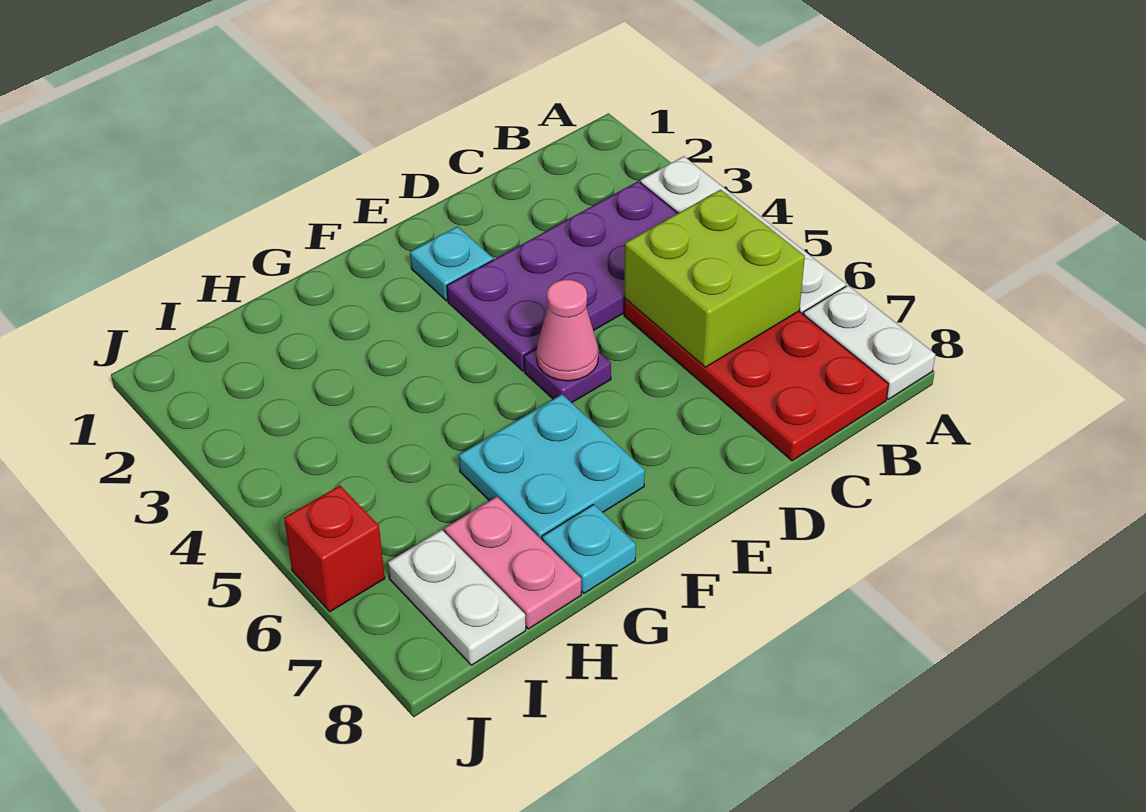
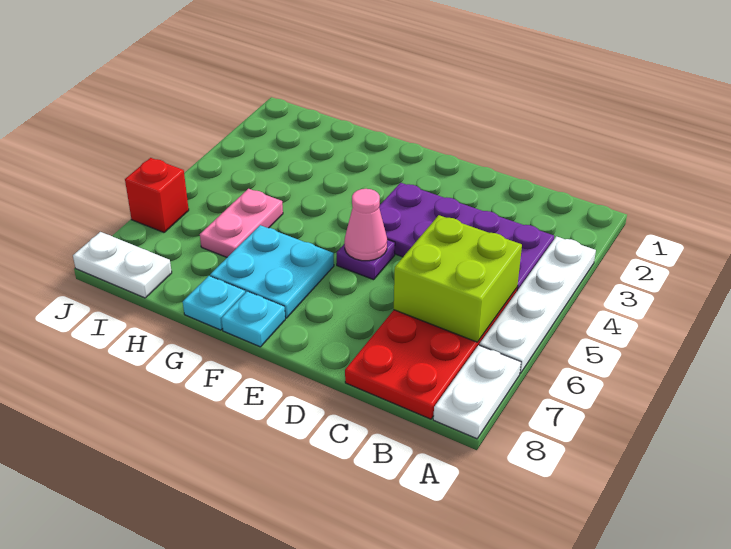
cyan plate E2 level 1 -> cyan plate F8 level 1
pink plate H7:H8 level 1 -> pink plate H5:H6 level 1
white plate I7:I8 level 1 -> white plate I8:J8 level 1

